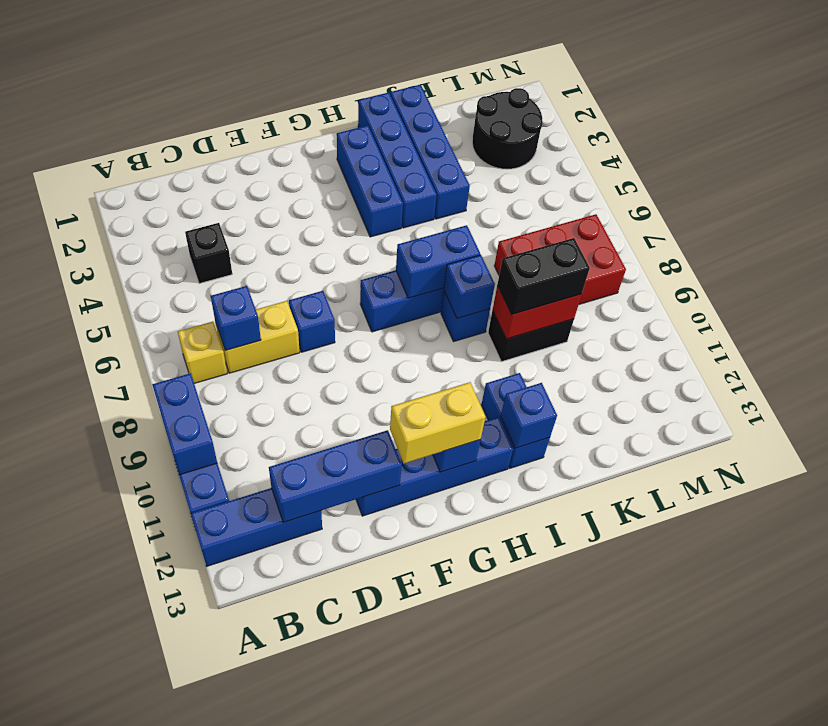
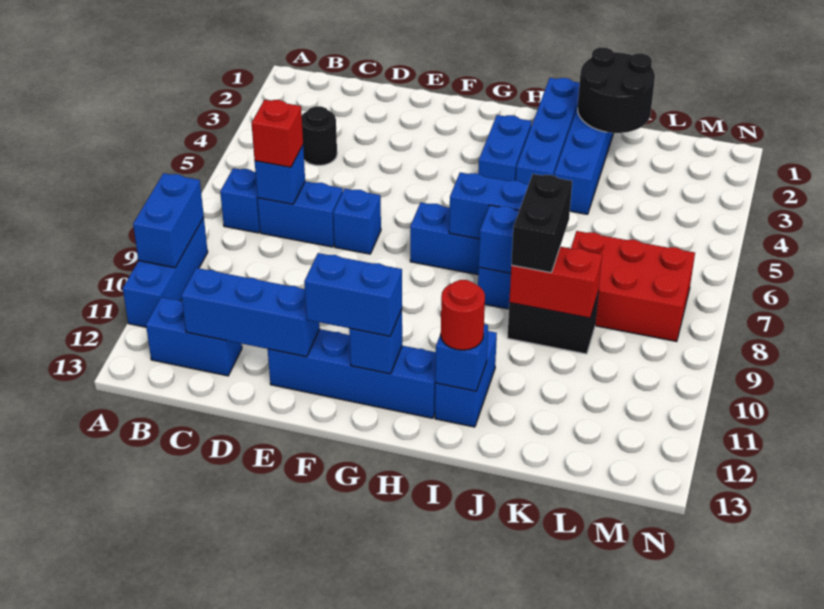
blue brick A12:C12 level 1 -> blue brick B12:C12 level 1
yellow brick B7 level 1 -> blue brick B7 level 1
black brick C4 level 1 -> black round brick C4 level 1
yellow brick C7:D7 level 1 -> blue brick C7:D7 level 1
none -> red brick C7 level 3
yellow brick F12:G12 level 3 -> blue brick F12:G12 level 3
blue brick H2:H4 level 1 -> blue brick H3:H4 level 1
none -> red round brick I12 level 3
black brick J9:K9 level 3 -> black brick J8:J9 level 3
black round brick L2:M3 level 1 -> black round brick J1:K2 level 2

